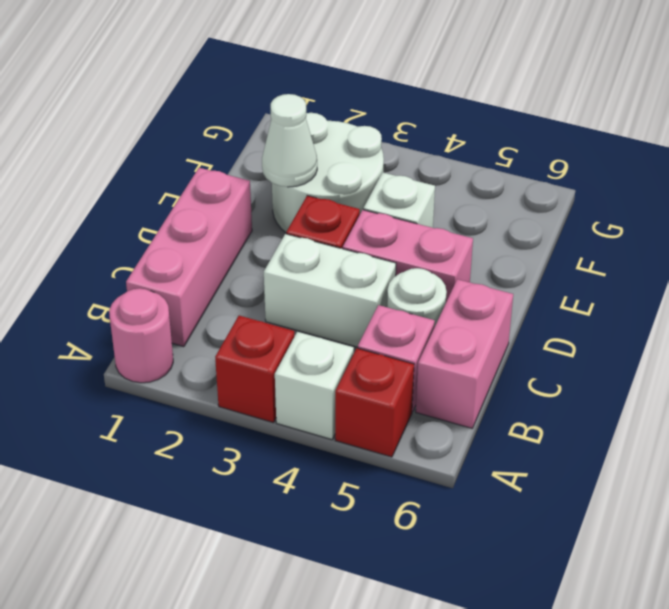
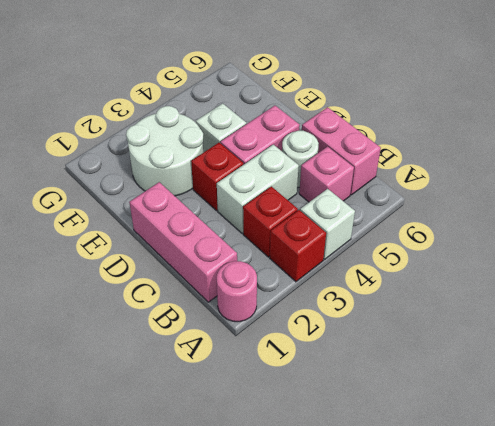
red brick A5 level 1 -> red brick B3 level 1
white cone E2 level 2 -> none

